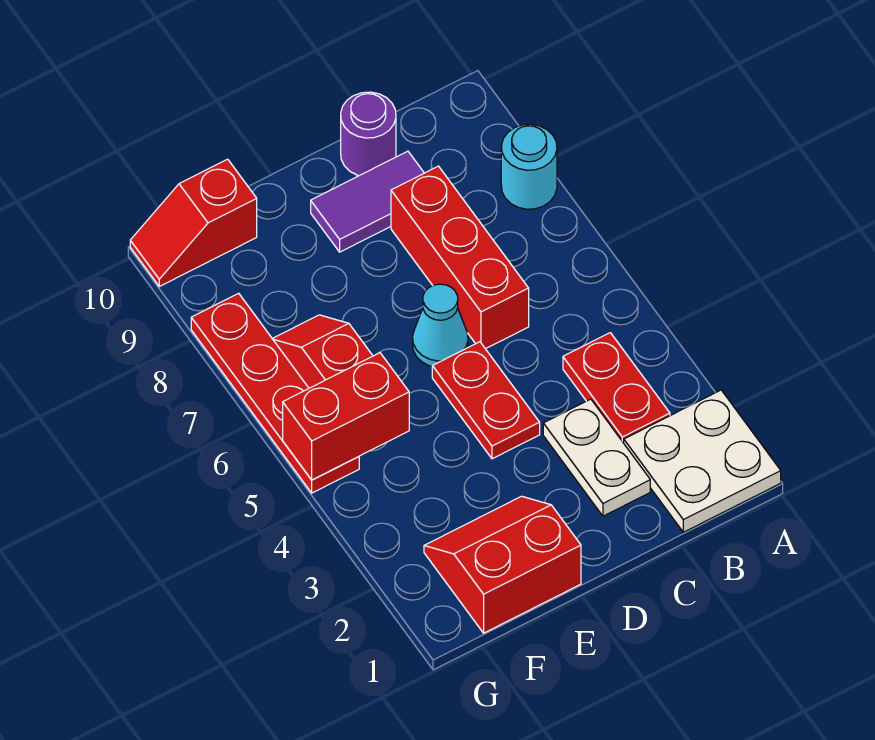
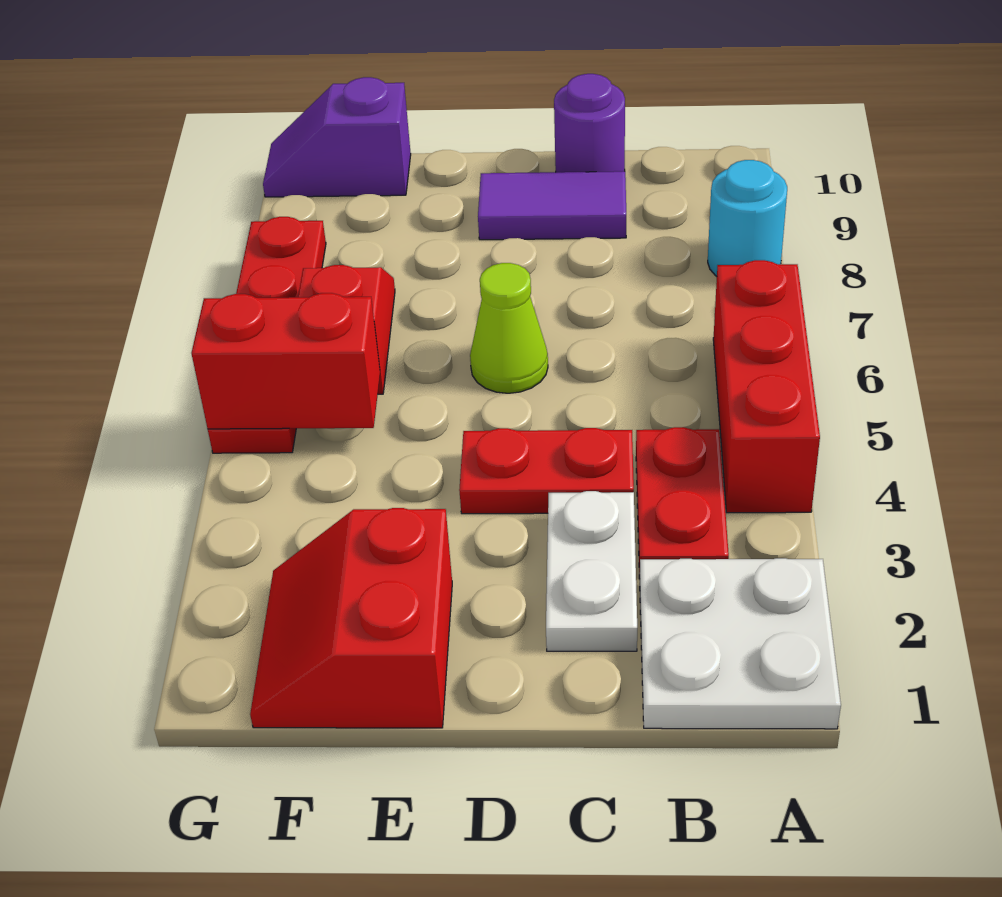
red brick C6:C8 level 1 -> red brick A4:A6 level 1
red plate D4:D5 level 1 -> red plate C4:D4 level 1
cyan cone D6 level 1 -> lime cone D6 level 1
red slope E1:F2 level 1 top 1 -> red slope E1:F2 level 1 top E
red slope F10:G10 level 1 top F -> purple slope F10:G10 level 1 top F

